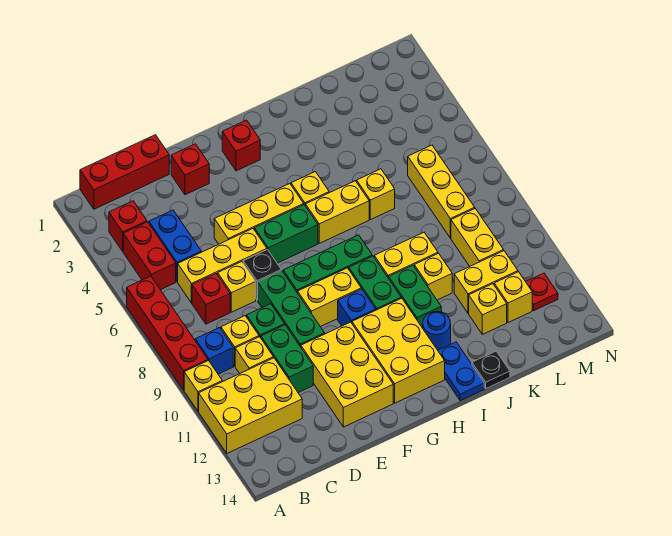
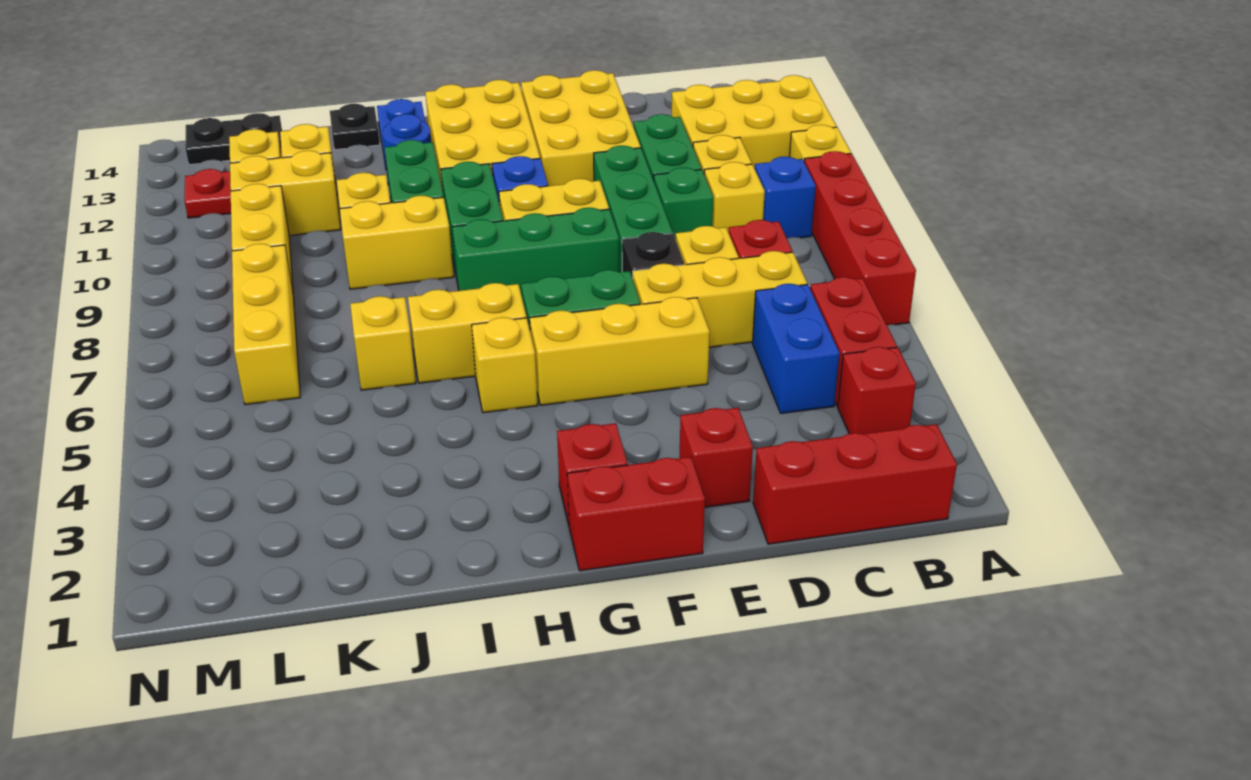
none -> red brick F1:G1 level 1
none -> black plate L14:M14 level 1

